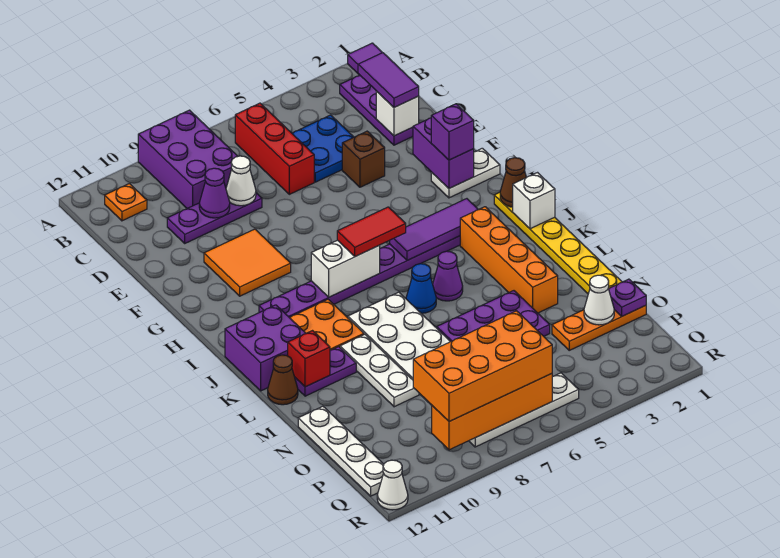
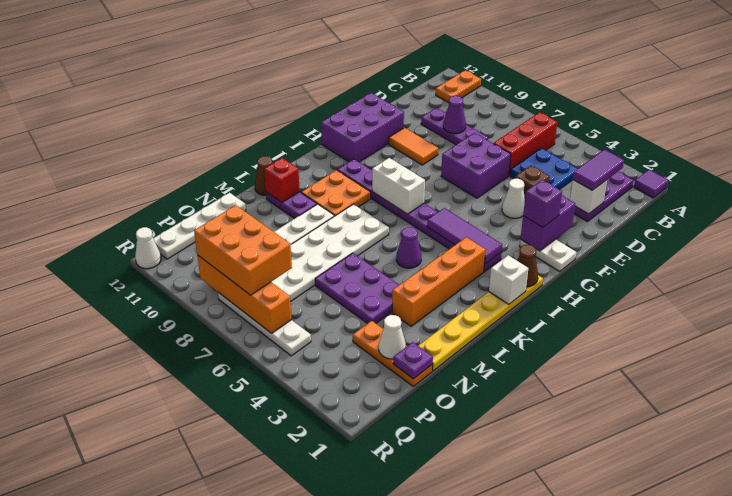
purple brick A8:C9 level 1 -> purple brick F11:H12 level 1
orange plate B11 level 1 -> orange plate A11:B11 level 1
white cone D8 level 2 -> white cone F4 level 1
orange tile F9:G10 level 1 -> orange tile F9:F10 level 1
red tile I6:I7 level 3 -> none
purple brick J11:K12 level 1 -> purple brick E6:F7 level 1
blue cone K6 level 1 -> none
orange brick P6:Q9 level 3 -> orange brick P7:Q9 level 3

